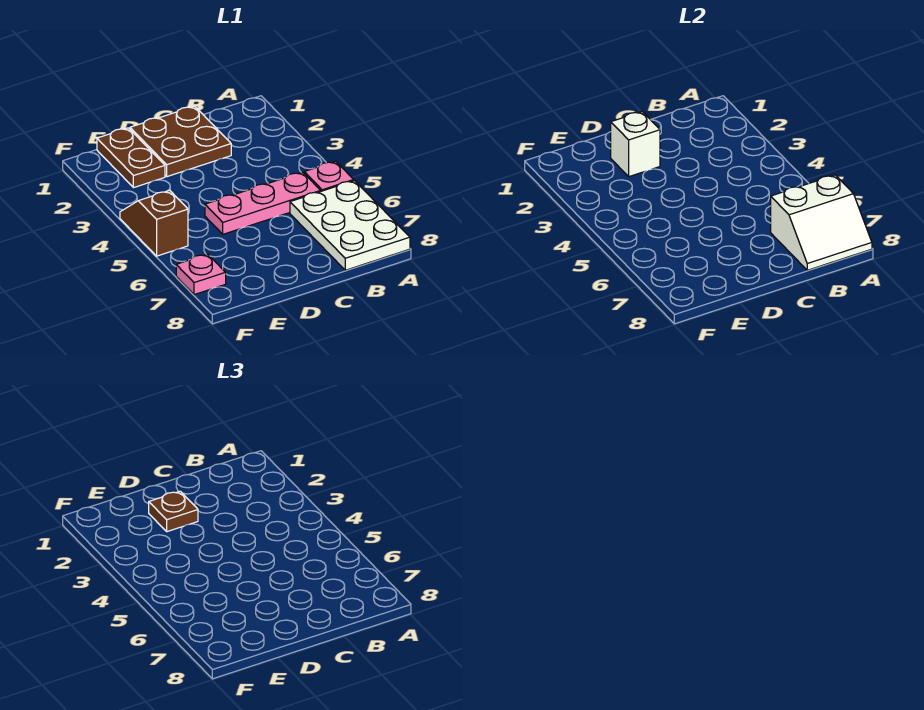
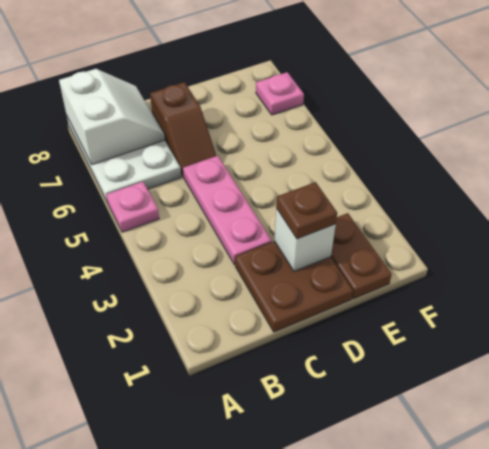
white slope A7:B8 level 2 top 7 -> white slope A7:B8 level 2 top A
pink plate B5:D5 level 1 -> pink plate C3:C5 level 1
brown slope F4:F5 level 1 top 5 -> brown slope C6:C7 level 1 top 7

